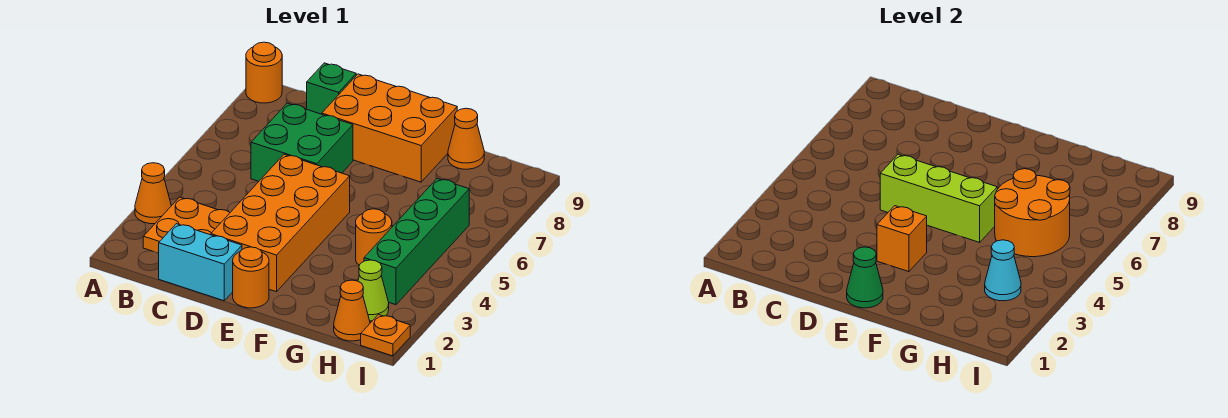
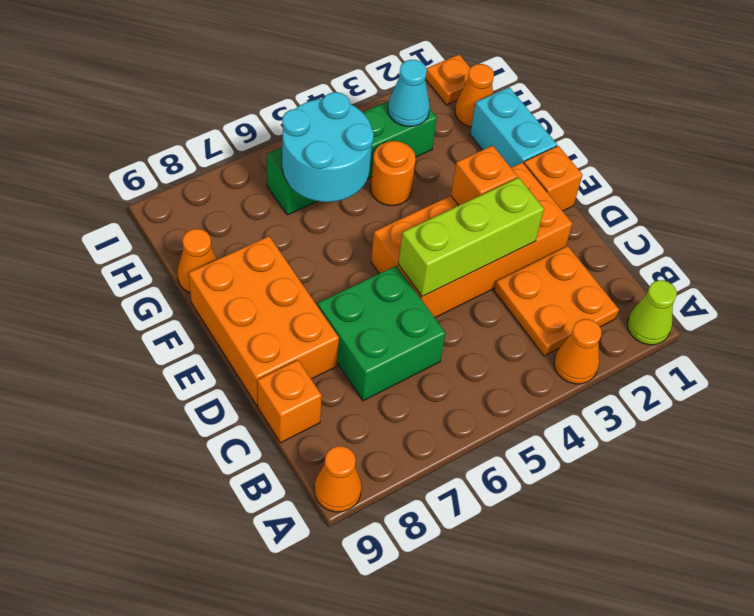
orange round brick A9 level 1 -> orange cone A9 level 1
cyan brick C1:D1 level 1 -> cyan brick F1:G1 level 1
green brick C9 level 1 -> orange brick C9 level 1
lime brick D5:F5 level 2 -> lime brick D3:D5 level 2
orange round brick E1 level 1 -> orange brick E1 level 1
green cone E1 level 2 -> none
orange round brick G5:H6 level 2 -> cyan round brick G5:H6 level 2
lime cone H2 level 1 -> lime cone A1 level 1

